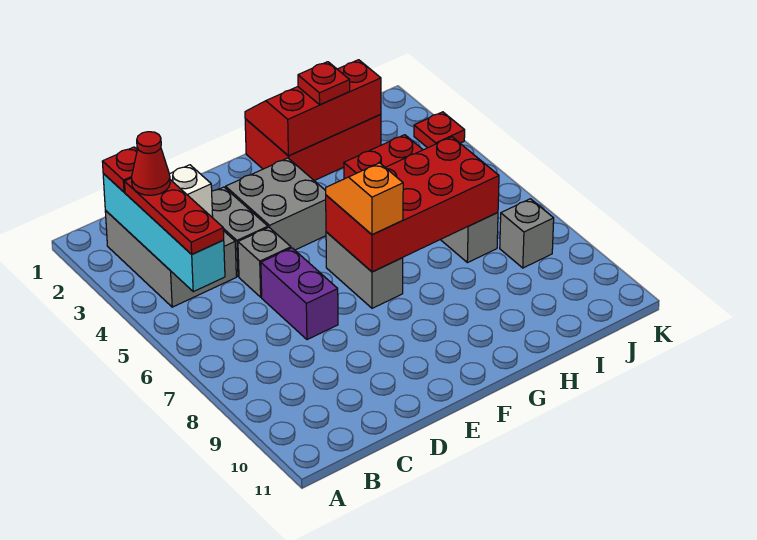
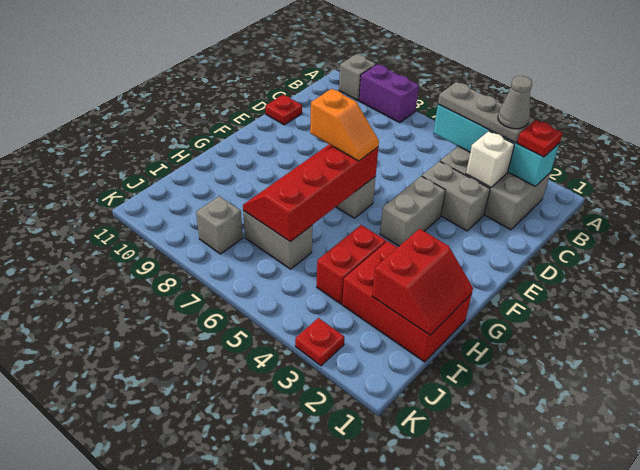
red plate B3:B5 level 3 -> grey plate B3:B5 level 3
red cone B3 level 4 -> grey cone B3 level 4
grey brick D5 level 1 -> grey brick A10 level 1
purple brick D6:D7 level 1 -> purple brick A8:A9 level 1
grey brick E3:F4 level 1 -> grey brick E4:F4 level 1
red brick F6:I7 level 2 -> red slope F6:I7 level 2 top 6
red brick G1:I2 level 1 -> red brick H1:I3 level 1
red slope G1:I2 level 2 top 2 -> red slope H1:I2 level 2 top 2
red plate H2 level 3 -> red plate D11 level 1

